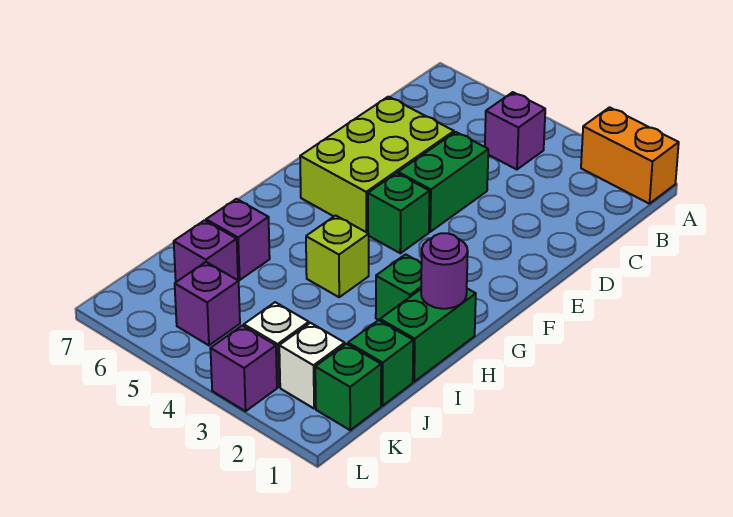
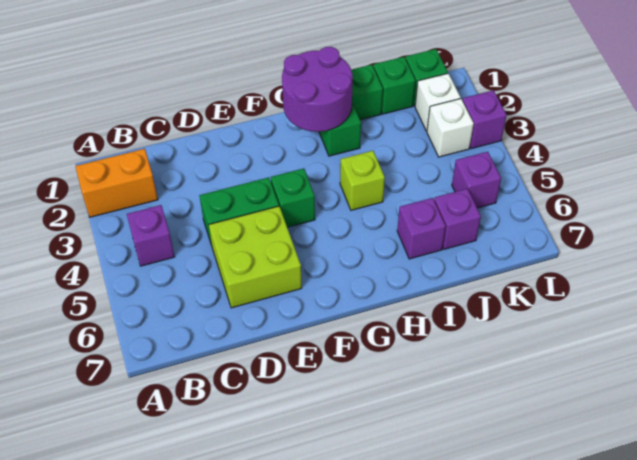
orange brick A1:A2 level 1 -> orange brick A2:B2 level 1
lime brick D5:F6 level 1 -> lime brick D5:E6 level 1
purple round brick H1 level 2 -> purple round brick G1:H2 level 2

